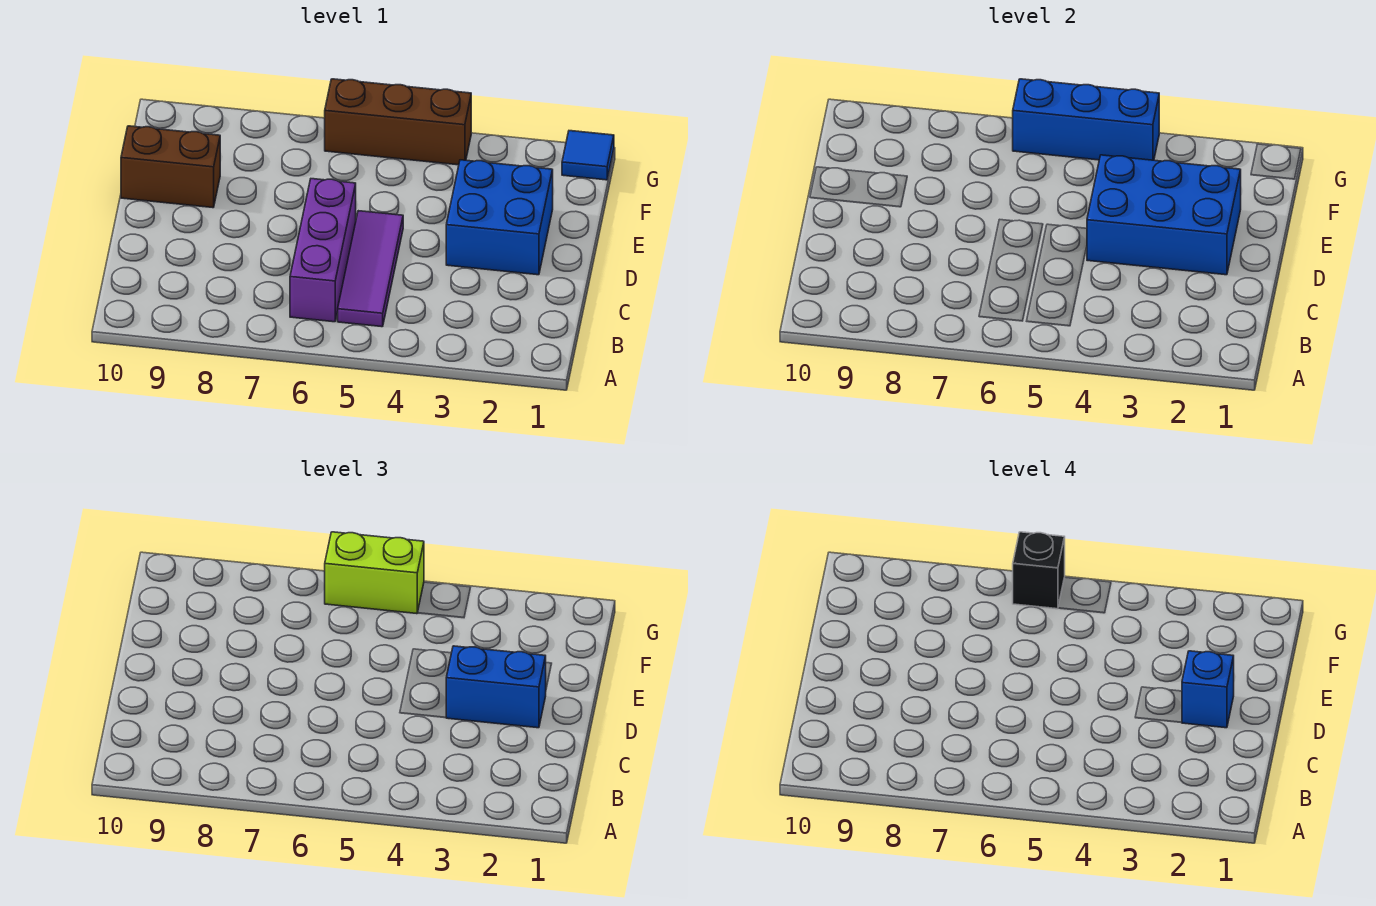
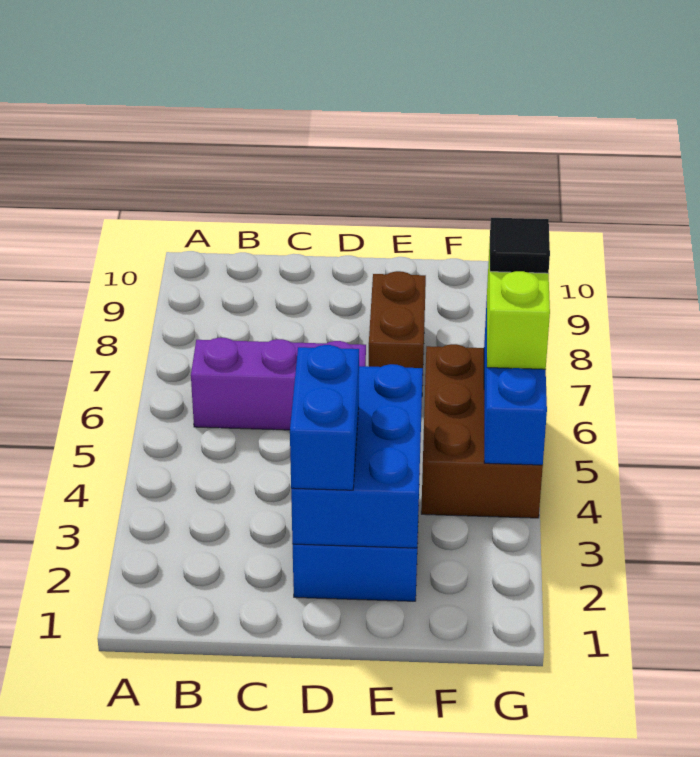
purple tile B5:D5 level 1 -> none
blue brick D2 level 4 -> none
brown brick E9:E10 level 1 -> brown brick E7:E8 level 1
blue tile G1 level 1 -> none
brown brick G4:G6 level 1 -> brown brick F4:G6 level 1
black brick G6 level 4 -> black tile G6 level 4

